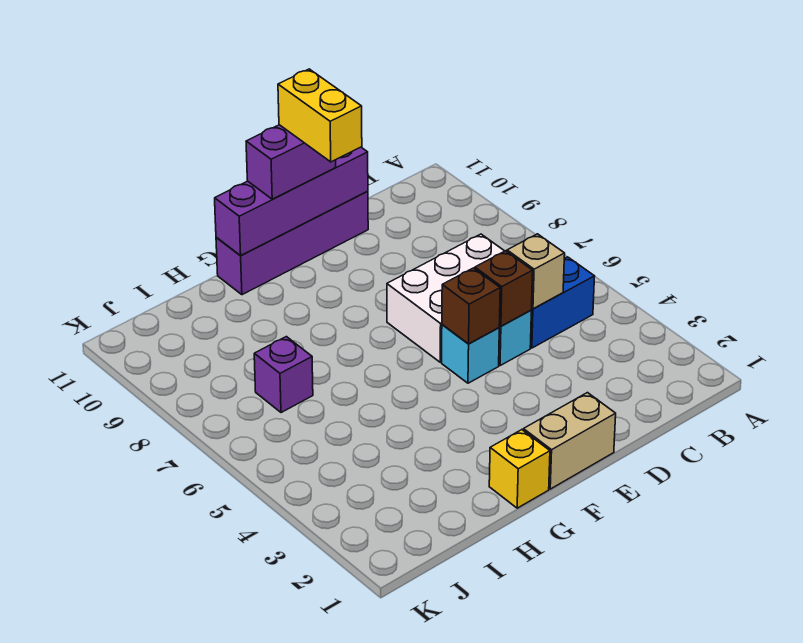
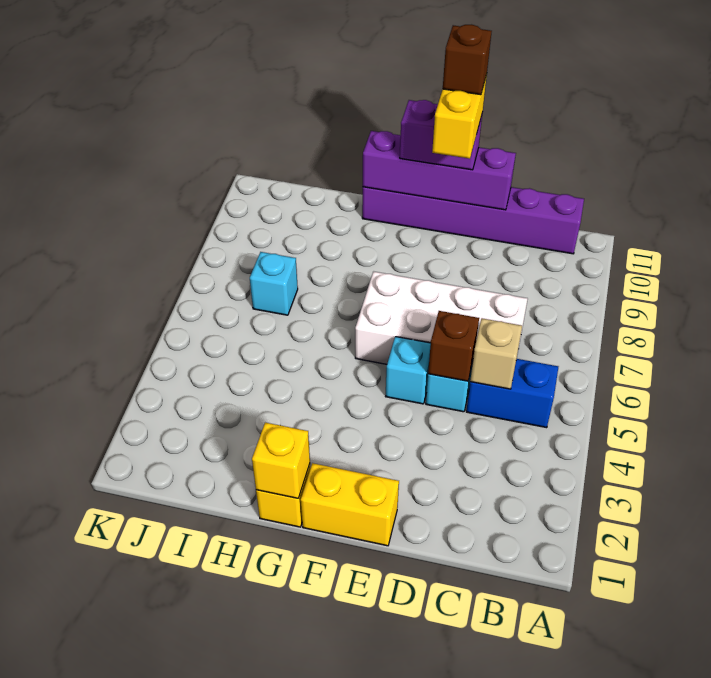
white brick C6:E7 level 1 -> white brick C6:F7 level 1
purple brick D11:G11 level 1 -> purple brick B11:G11 level 1
tan brick E1:F1 level 1 -> yellow brick E1:F1 level 1
brown brick E5 level 2 -> brown brick E11 level 5
none -> yellow brick G1 level 2
purple brick I7 level 1 -> cyan brick I7 level 1

